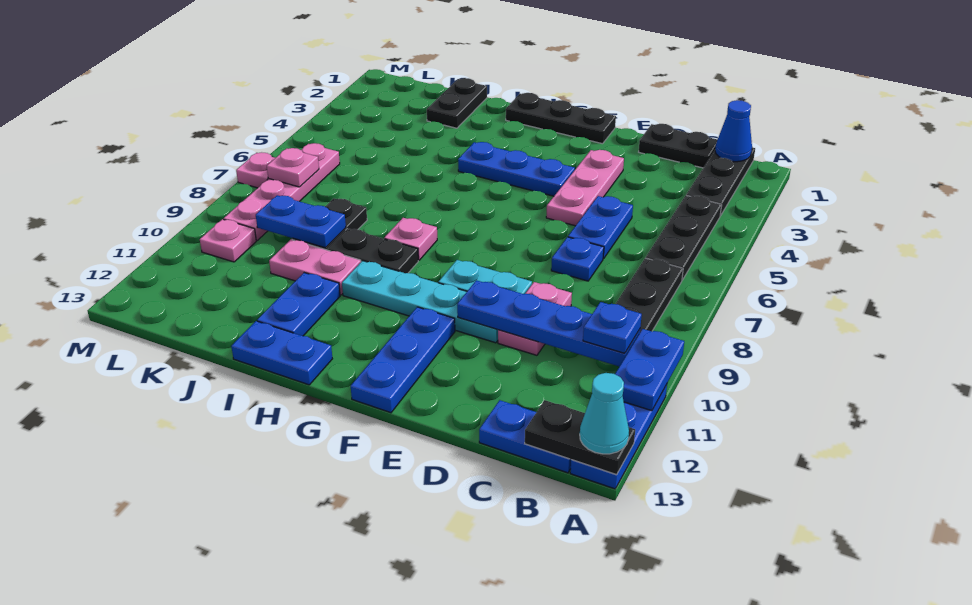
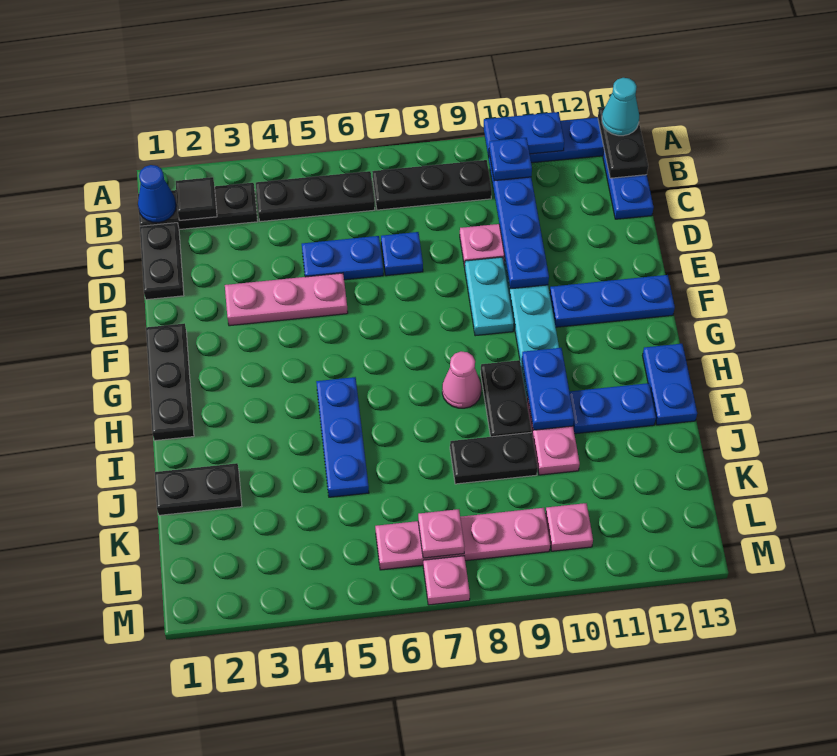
none -> black tile B2 level 2
blue plate F4:H4 level 1 -> blue plate H5:J5 level 1
pink plate H8 level 1 -> pink cone H8 level 1
blue plate J9:K9 level 2 -> blue plate H10:I10 level 2

